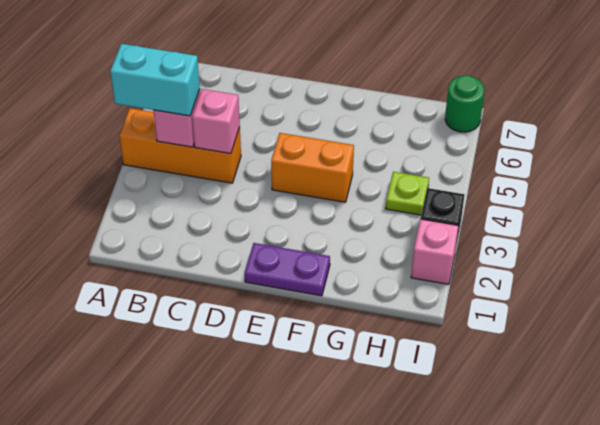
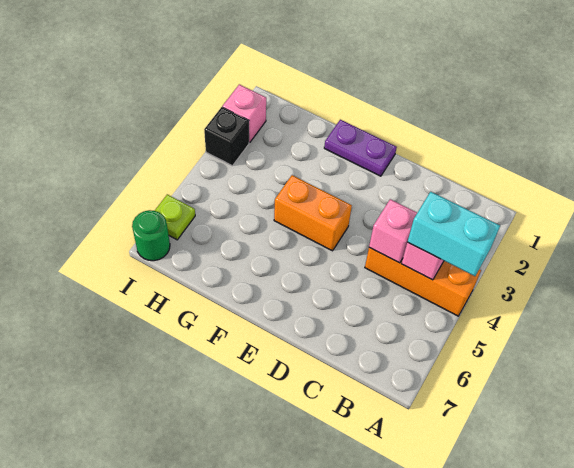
lime plate H4 level 1 -> lime plate I6 level 1

